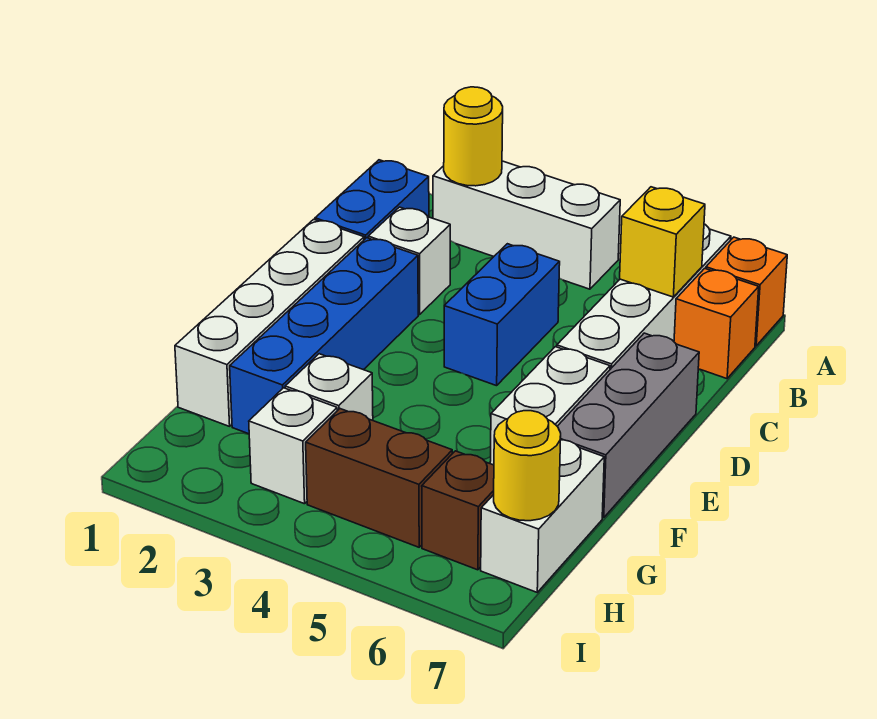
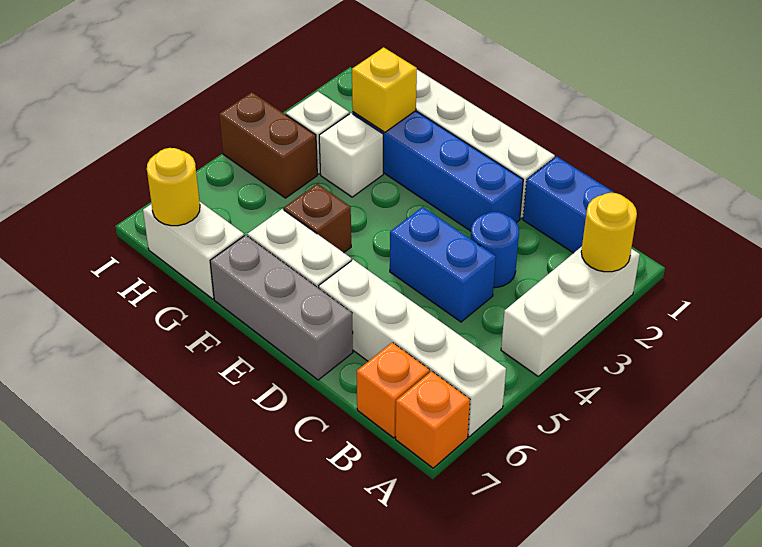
yellow brick B6 level 2 -> yellow brick G2 level 2
white brick C2 level 1 -> none
none -> blue round brick C3 level 1
brown brick H4:H5 level 1 -> brown brick H4:I4 level 1
brown brick H6 level 1 -> brown brick F5 level 1

